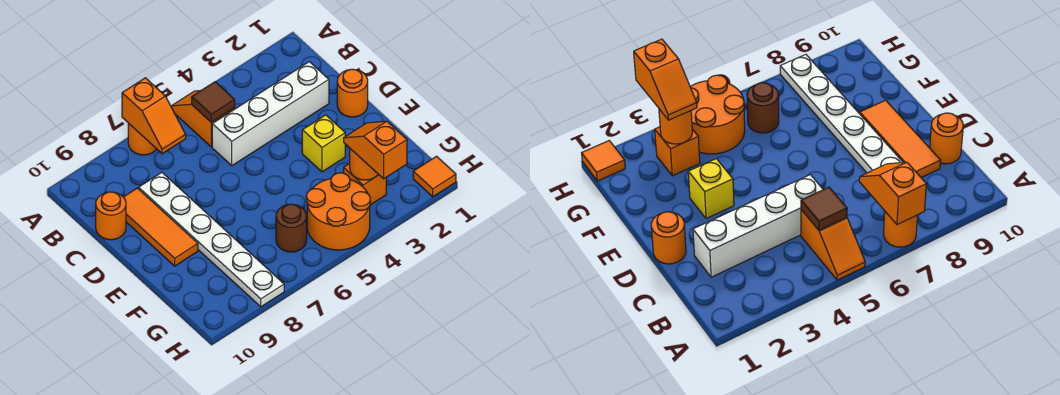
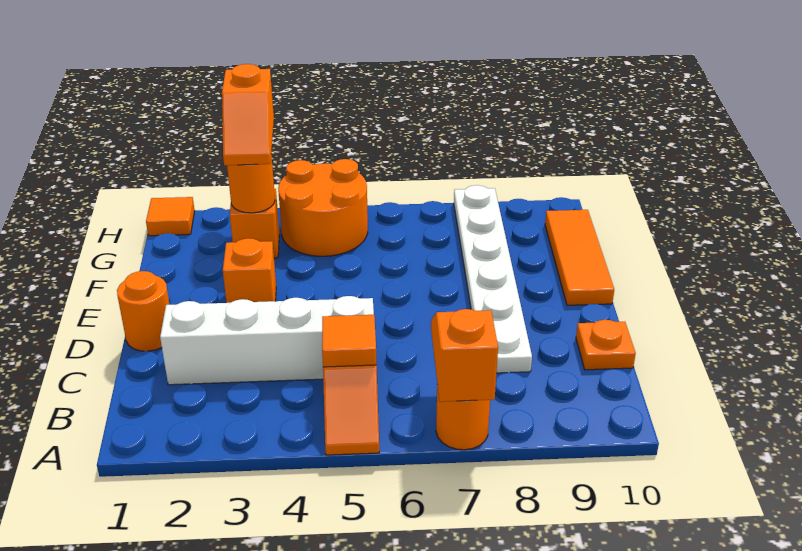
brown tile B5 level 2 -> orange tile B5 level 2
orange tile C9:E9 level 1 -> orange tile E10:G10 level 1
orange round brick C10 level 1 -> orange plate C10 level 1
yellow brick E3 level 1 -> orange brick E3 level 1
brown round brick G6 level 1 -> none

